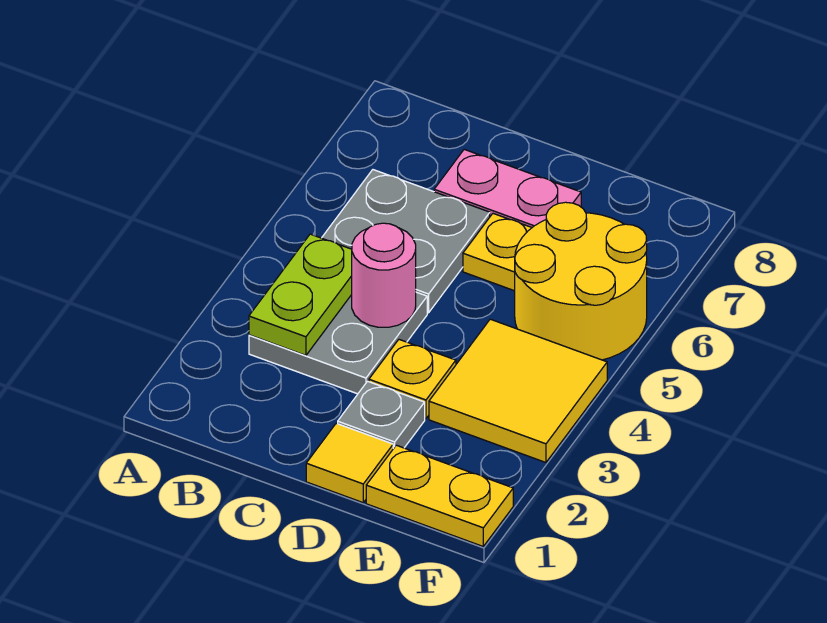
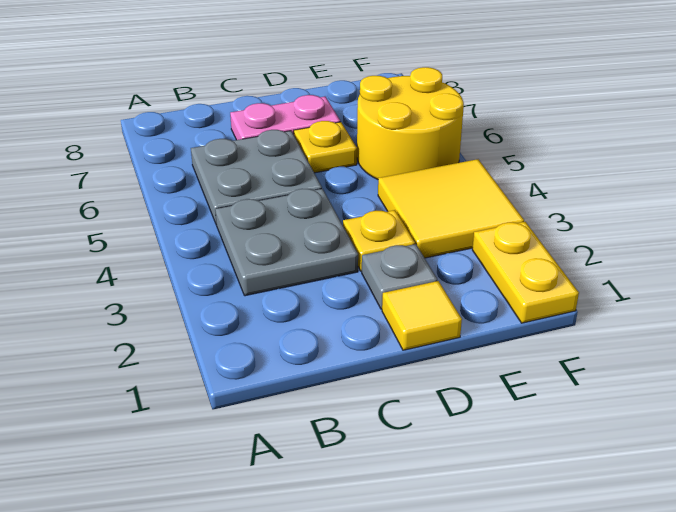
lime plate B3:B4 level 2 -> none
pink round brick C4 level 2 -> none
yellow plate E1:F1 level 1 -> yellow plate F1:F2 level 1

